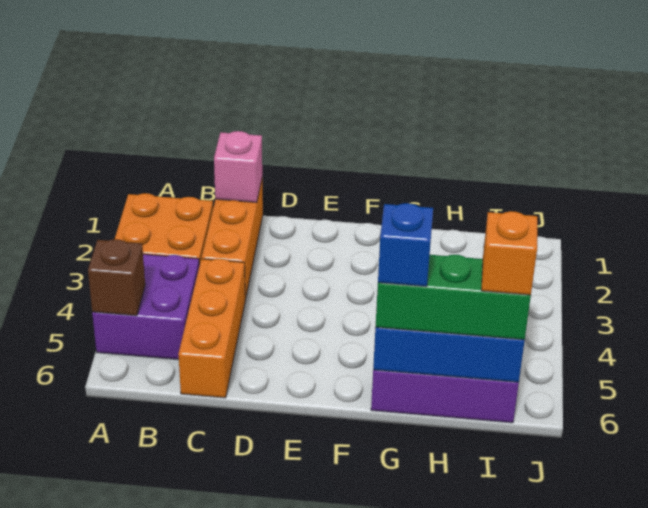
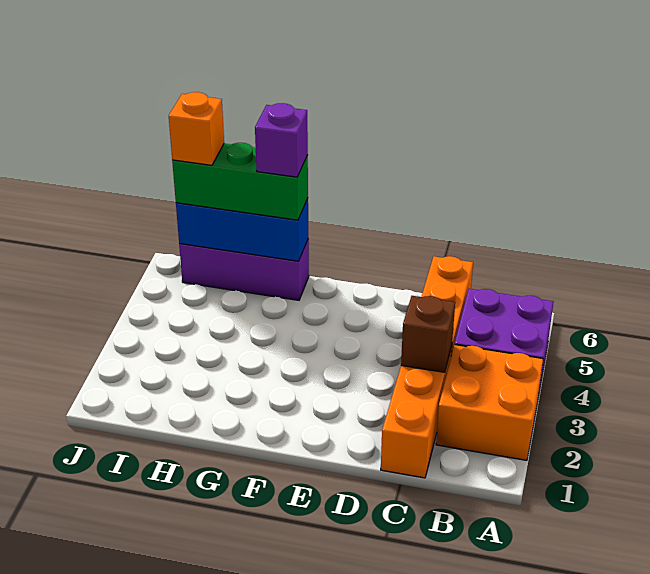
brown brick A5 level 2 -> brown brick C3 level 2
pink brick C1 level 2 -> none
blue brick G6 level 4 -> purple brick G6 level 4

